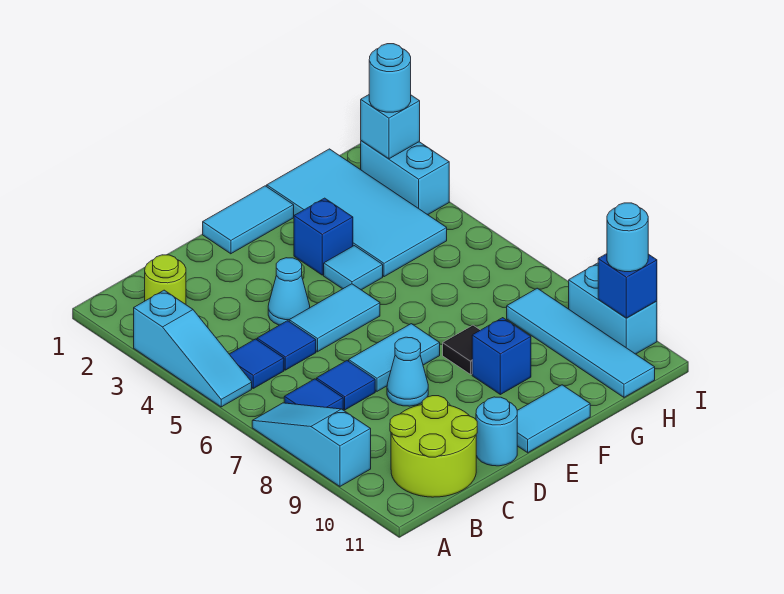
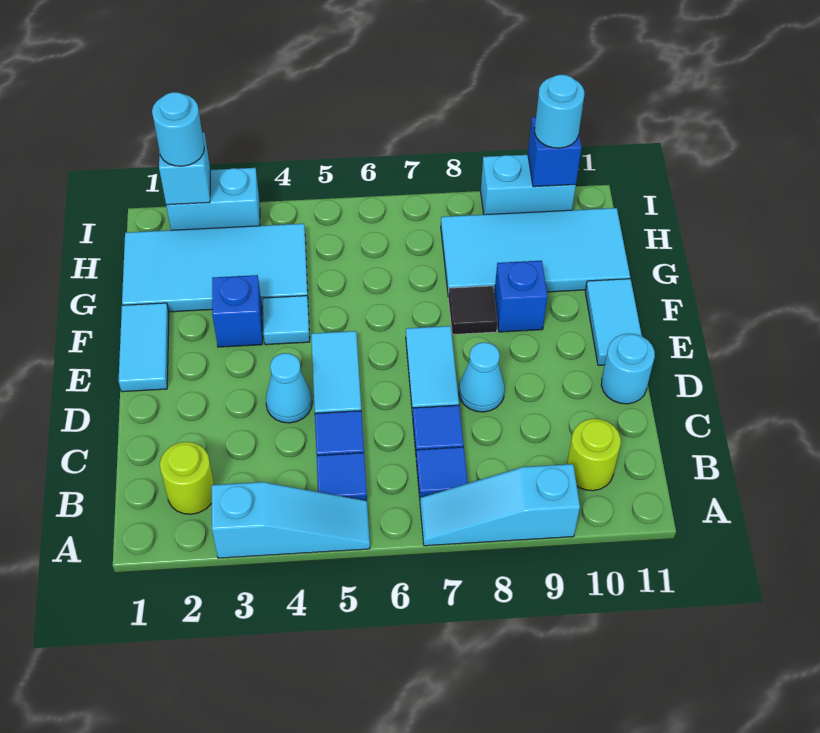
lime round brick B10:C11 level 1 -> lime round brick B10 level 1
cyan tile H8:H11 level 1 -> cyan tile G8:H11 level 1

